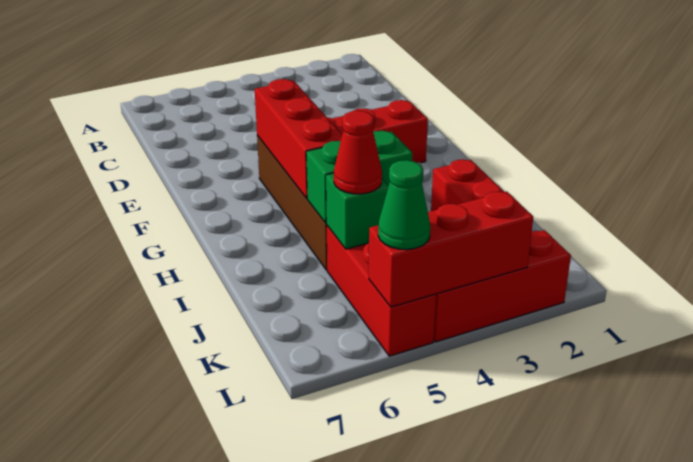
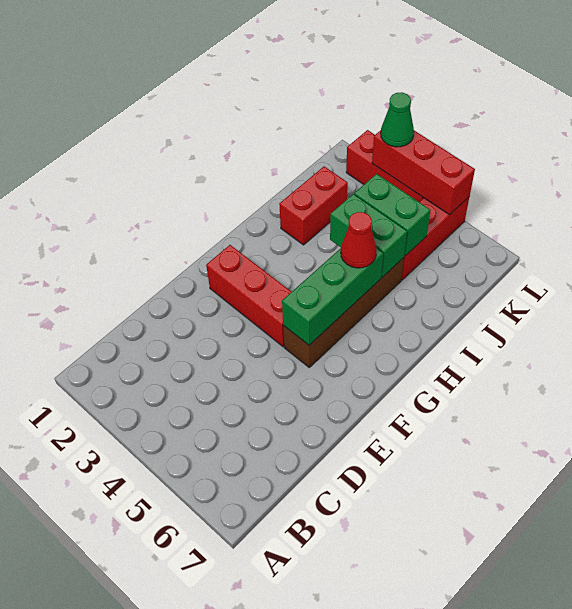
red brick F5:H5 level 2 -> green brick F5:H5 level 2
green brick J5 level 2 -> green brick J4:J5 level 2
red cone J5 level 3 -> red cone H5 level 3
green cone L5 level 3 -> green cone L3 level 3

